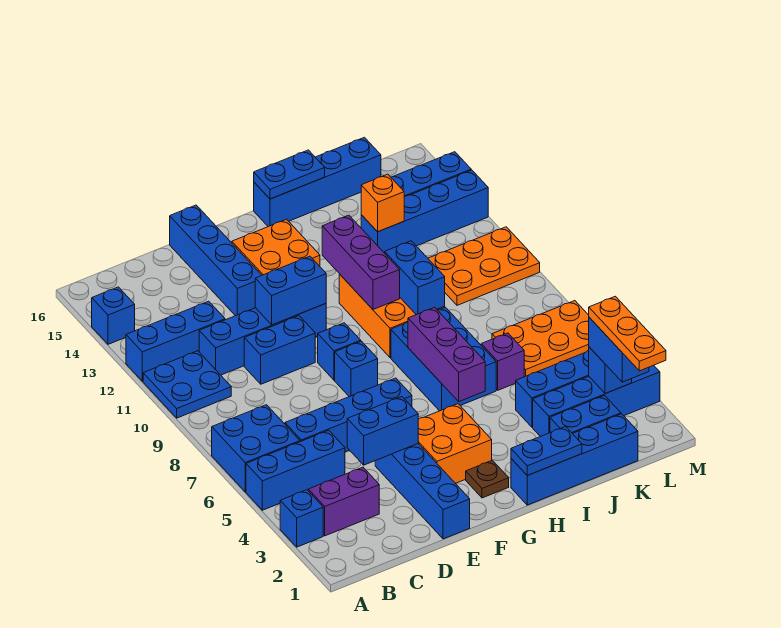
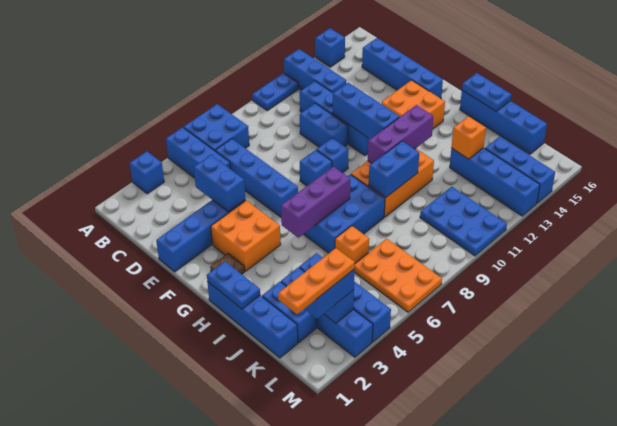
blue plate A10:B11 level 1 -> blue plate A10:A11 level 1
purple brick B3:C3 level 1 -> none
blue brick E11:F11 level 2 -> blue brick E11:G11 level 2
blue brick E13:E16 level 1 -> blue brick C15:F15 level 1
purple brick J6 level 1 -> orange brick J6 level 1
orange plate K10:M11 level 1 -> blue plate K10:M11 level 1

